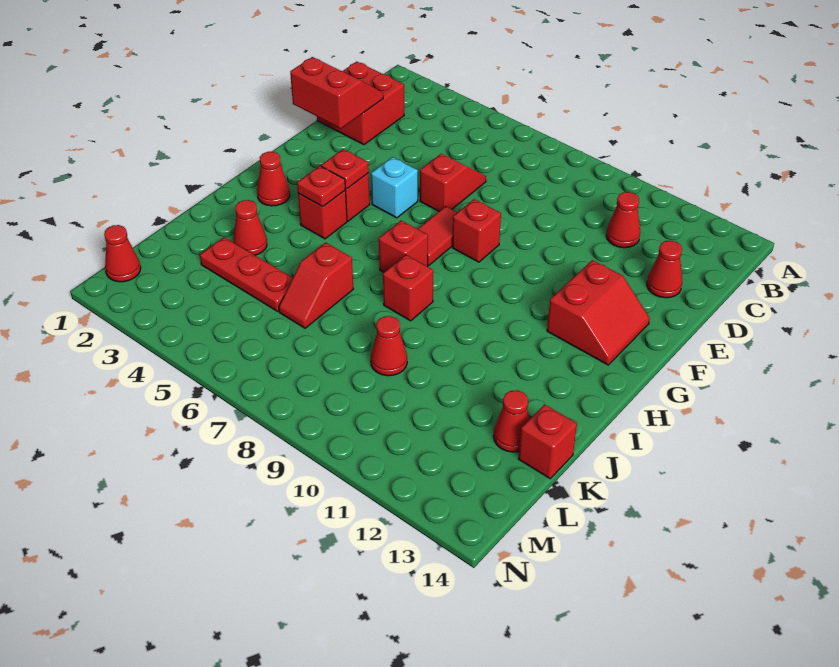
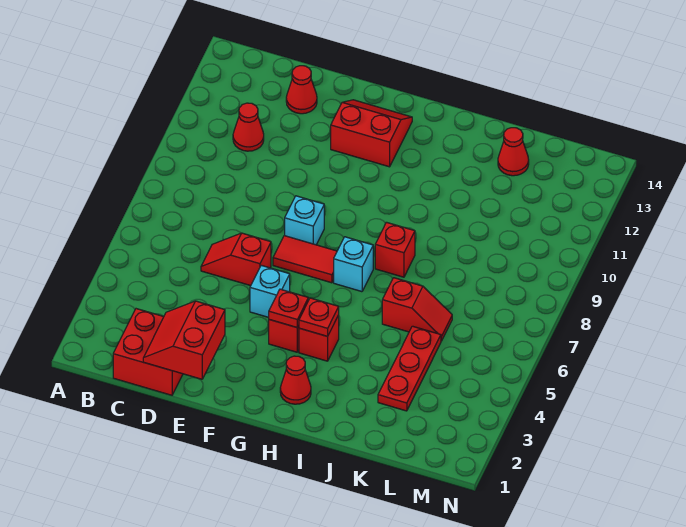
red brick F8 level 1 -> cyan brick F8 level 1
red brick H7 level 1 -> cyan brick H7 level 1
red cone J3 level 1 -> none
red cone K9 level 1 -> none
red brick K14 level 1 -> none
red cone M1 level 1 -> none

